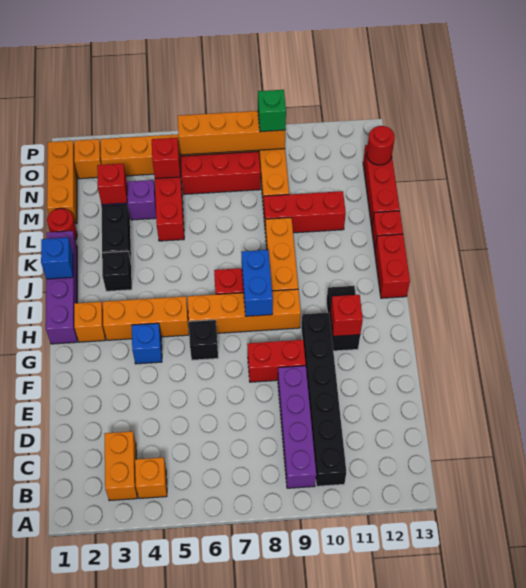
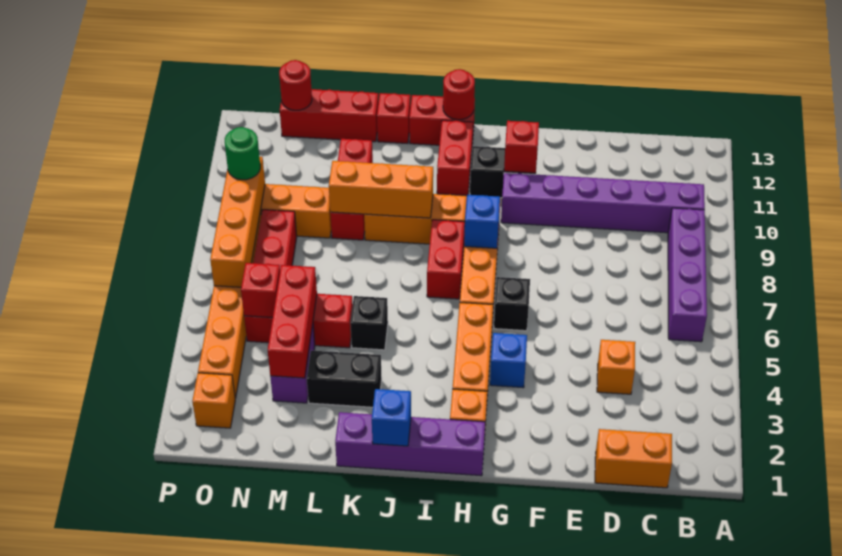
orange brick B3:C3 level 1 -> orange brick C1:D1 level 1
orange brick B4 level 1 -> orange brick D4 level 1
purple brick B9:E9 level 1 -> purple brick B6:B9 level 1
black brick B10:G10 level 1 -> purple brick B10:G10 level 1
red brick F8:F9 level 1 -> red brick I11:I12 level 1
blue brick H8:I8 level 2 -> blue brick H8 level 2
black brick J3 level 1 -> black brick K5 level 1
red round brick L1 level 1 -> red round brick I13 level 2
orange brick M1:O1 level 1 -> orange brick J9:L9 level 2
red brick M3 level 2 -> red brick M3:M5 level 2
green brick O9 level 3 -> green round brick O9 level 3

